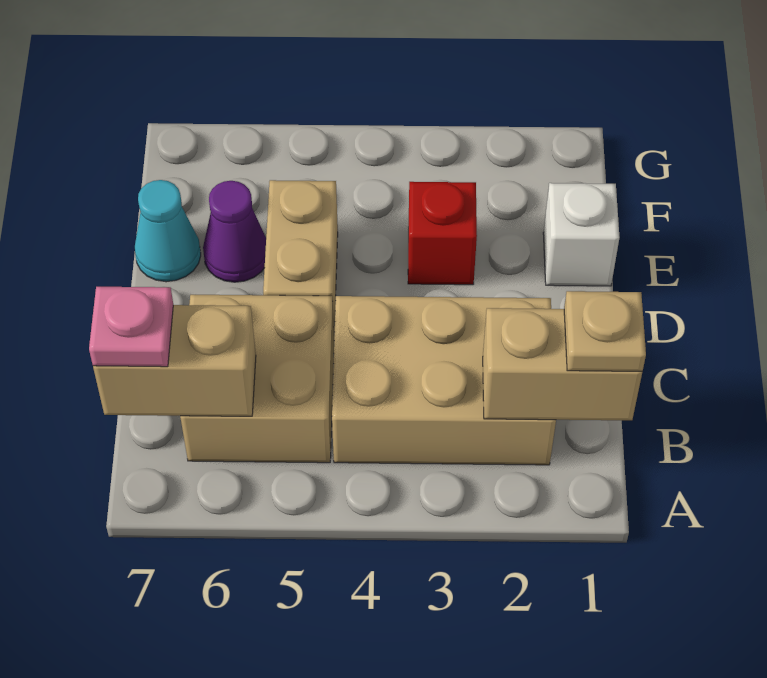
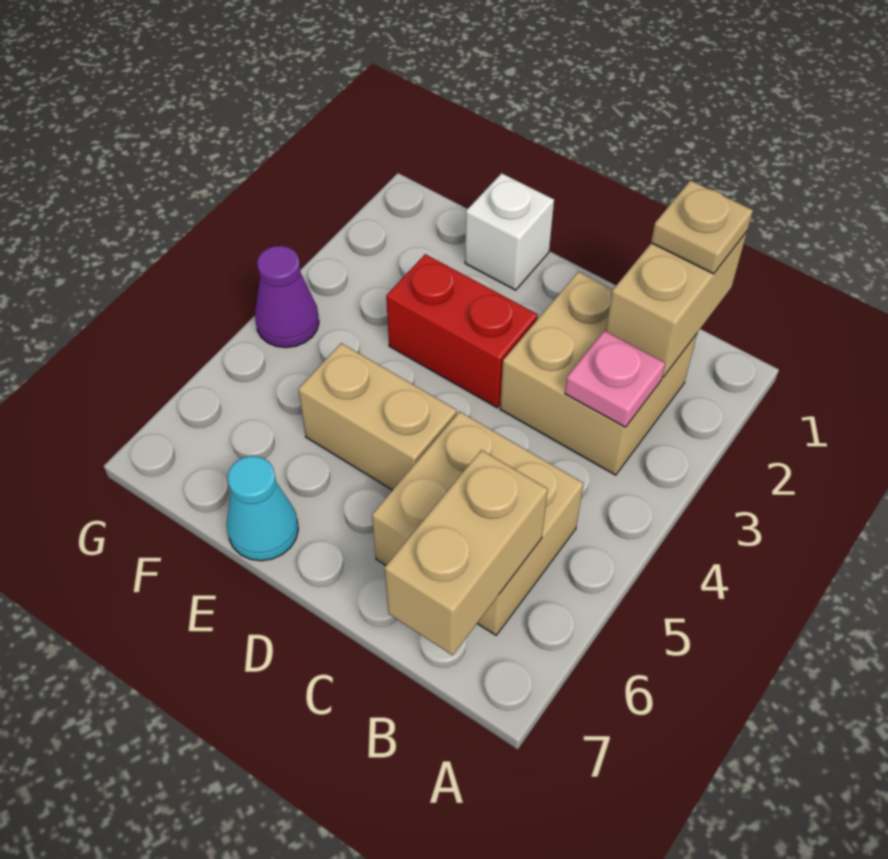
tan brick B2:C4 level 1 -> tan brick B2:C3 level 1
pink plate B7 level 3 -> pink plate B3 level 2
red brick E3 level 1 -> red brick D3:E3 level 1
purple cone E6 level 1 -> purple cone G4 level 1

